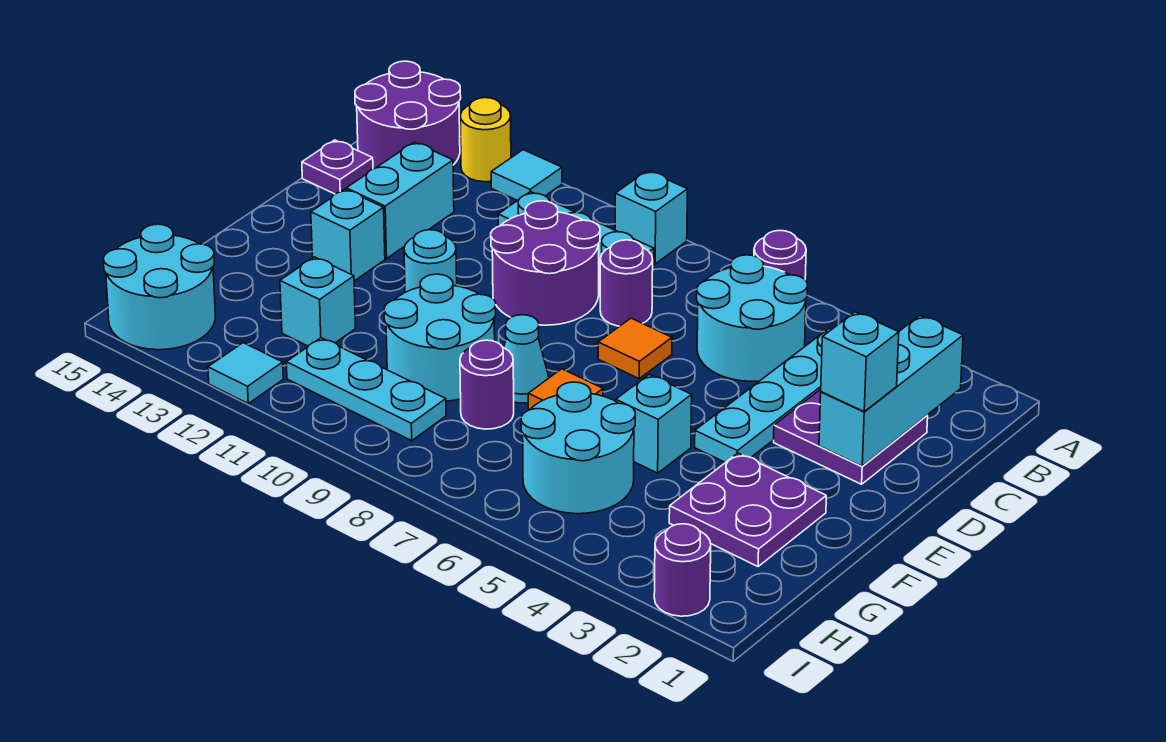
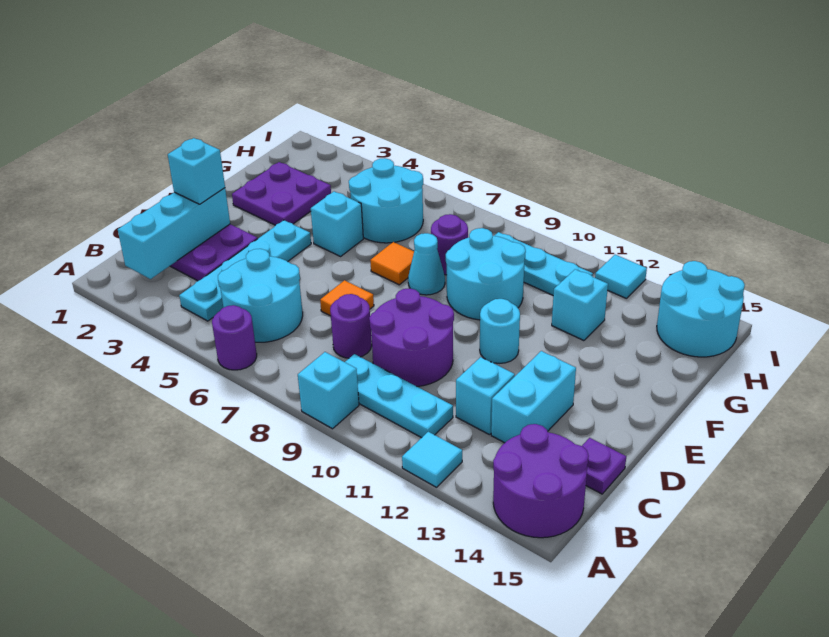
yellow round brick A13 level 1 -> none
cyan brick E13 level 1 -> cyan brick C12 level 1
purple round brick I2 level 1 -> none

